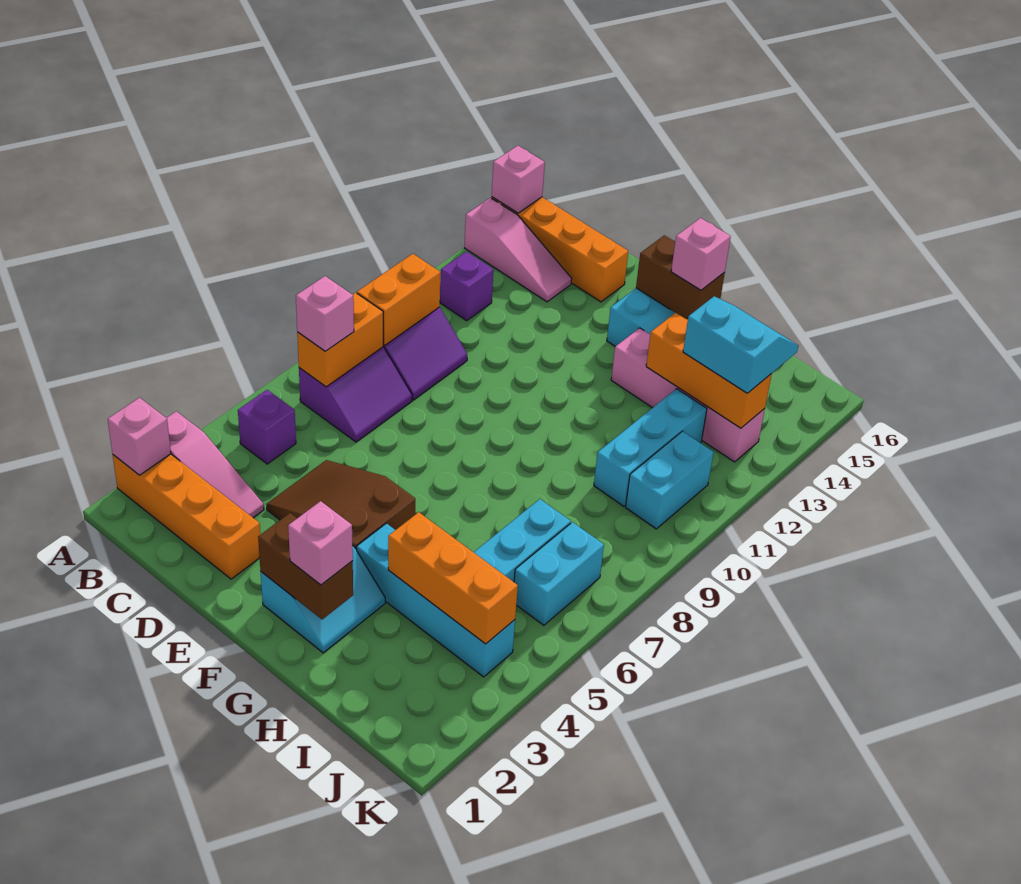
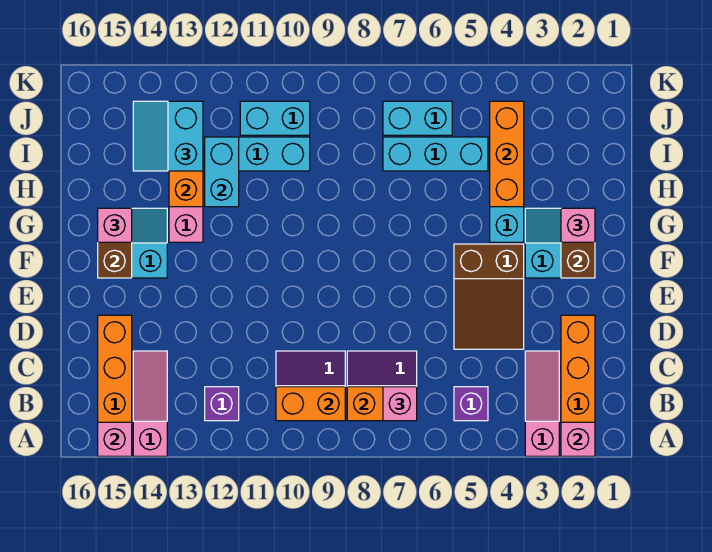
none -> cyan brick H12:I12 level 2

